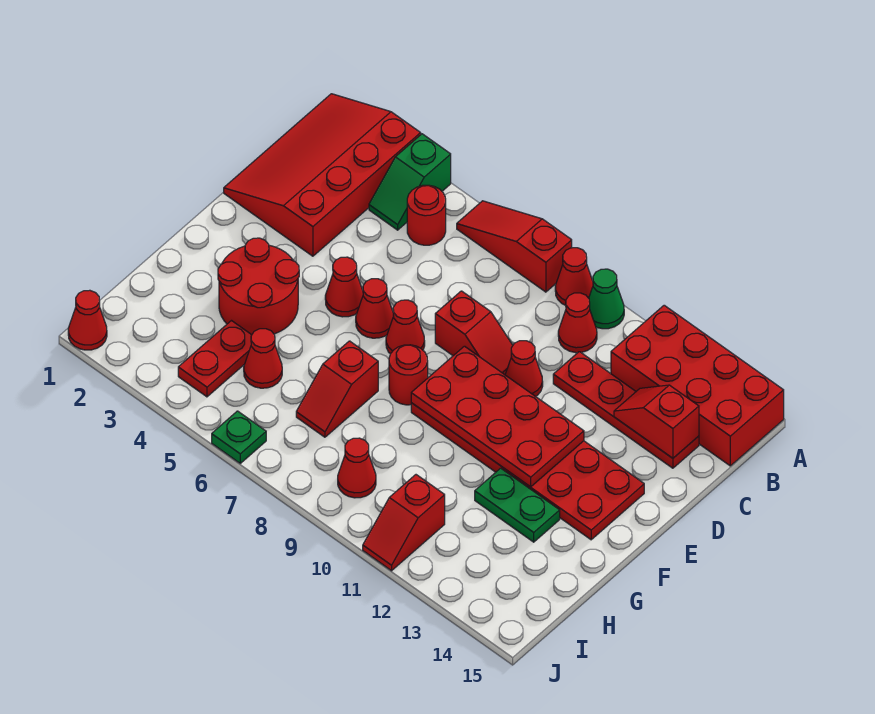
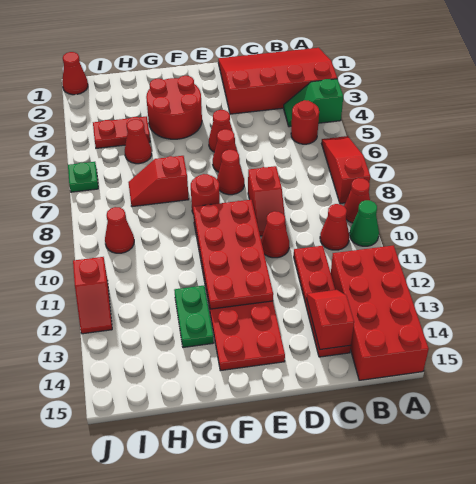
red slope I11:J11 level 1 top I -> red slope J11:J12 level 1 top 11

